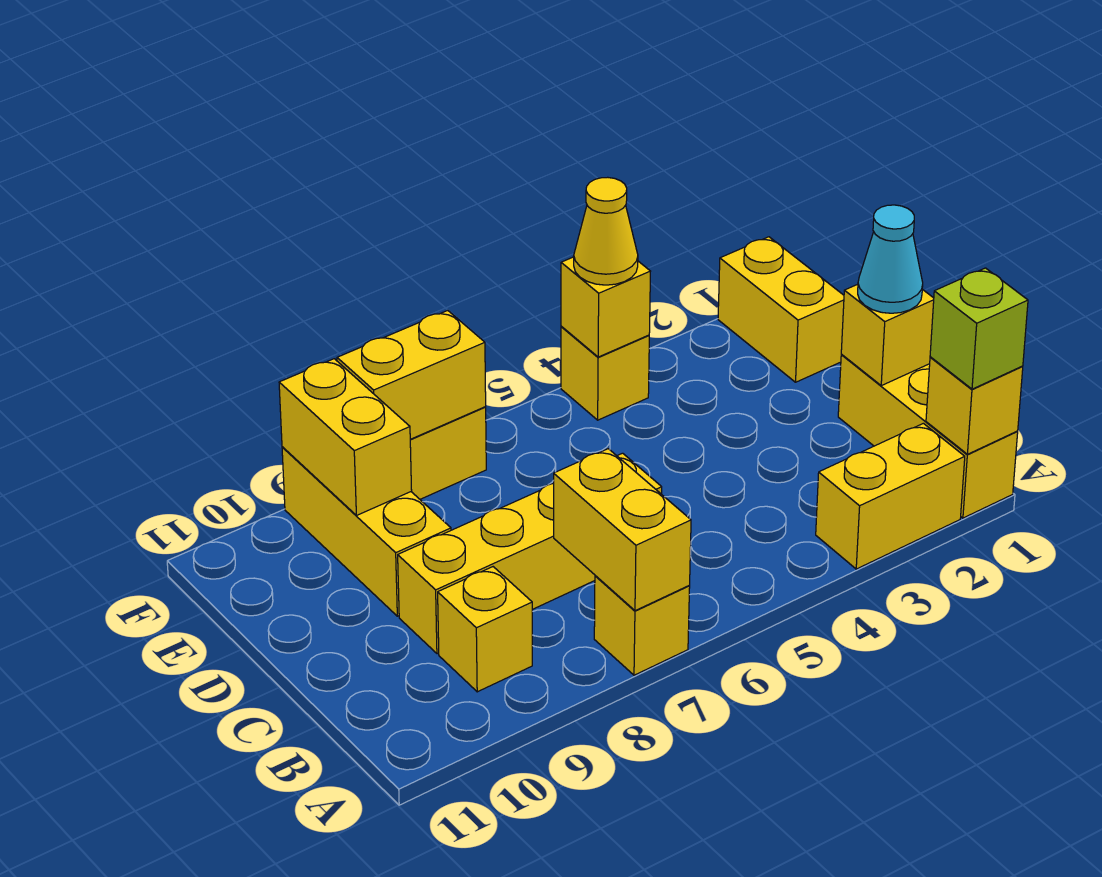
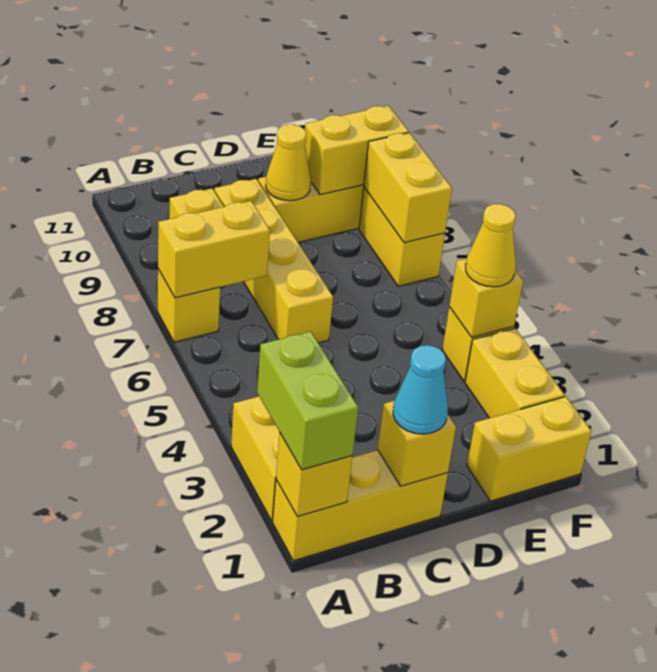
lime brick A1 level 3 -> lime brick A1:A2 level 3
none -> yellow cone D9 level 2
none -> yellow brick F2:F3 level 1

